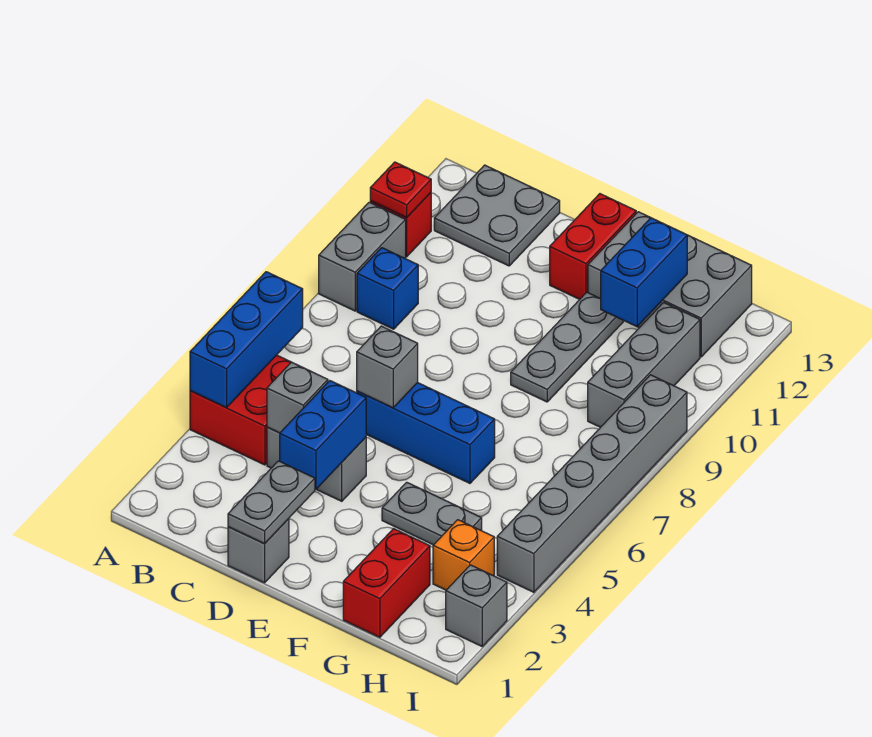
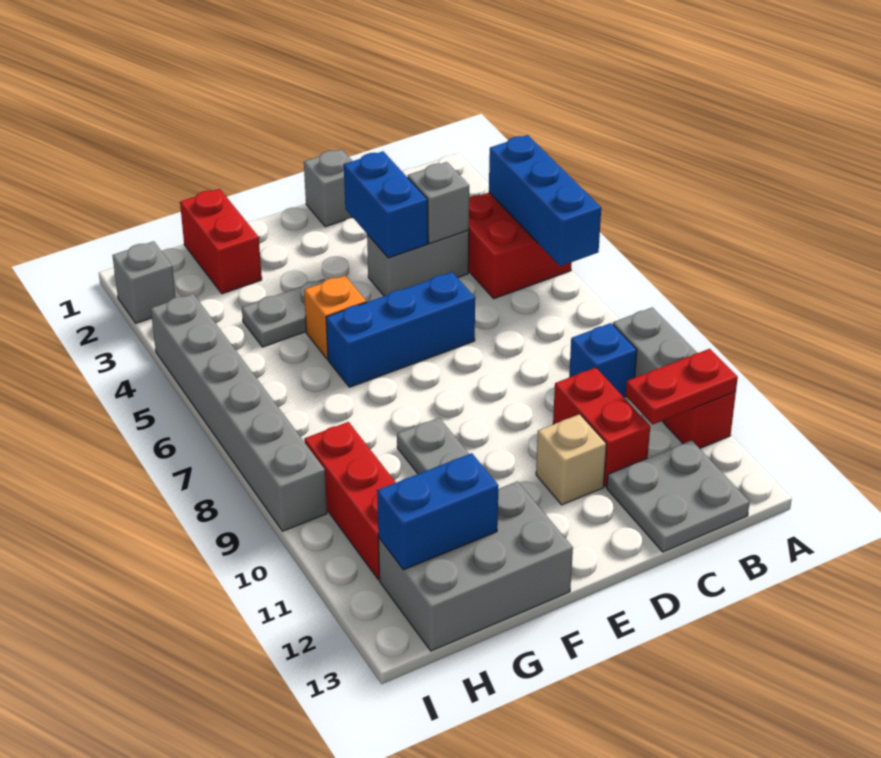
red plate A11 level 2 -> red plate A11:B11 level 2
grey plate D1:D2 level 2 -> none
grey brick D6 level 2 -> none
none -> tan brick D11 level 1
red brick E12:E13 level 1 -> red brick C10:C11 level 1
blue brick G11:G12 level 2 -> blue brick G12:H12 level 2
orange brick H3 level 1 -> orange brick F5 level 1
grey brick H9:H11 level 1 -> red brick H9:H11 level 1

